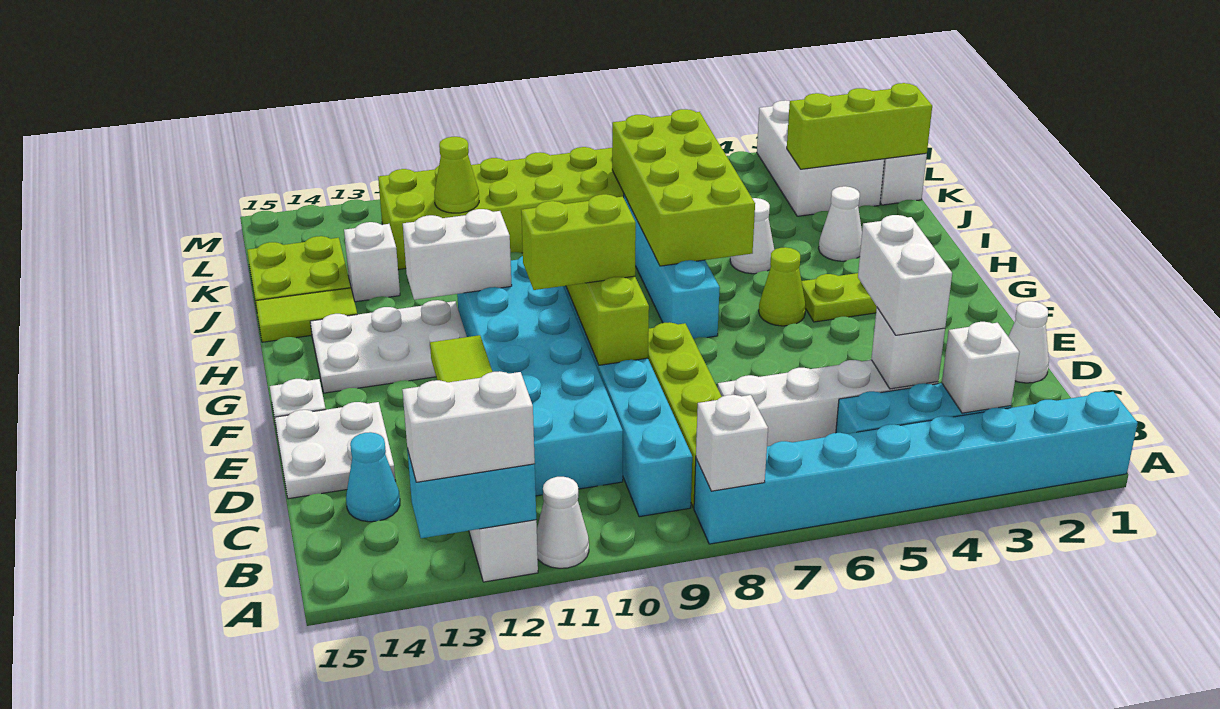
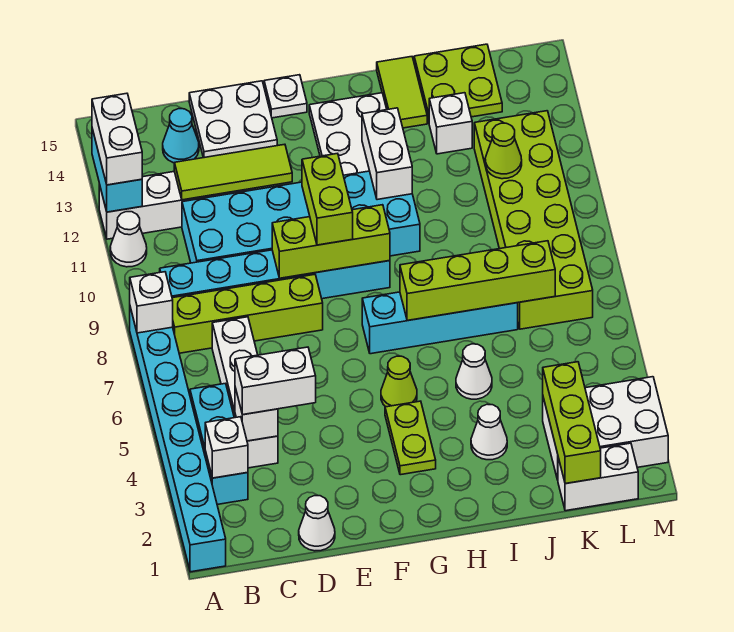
lime brick H6:K7 level 2 -> lime brick H7:K7 level 2

